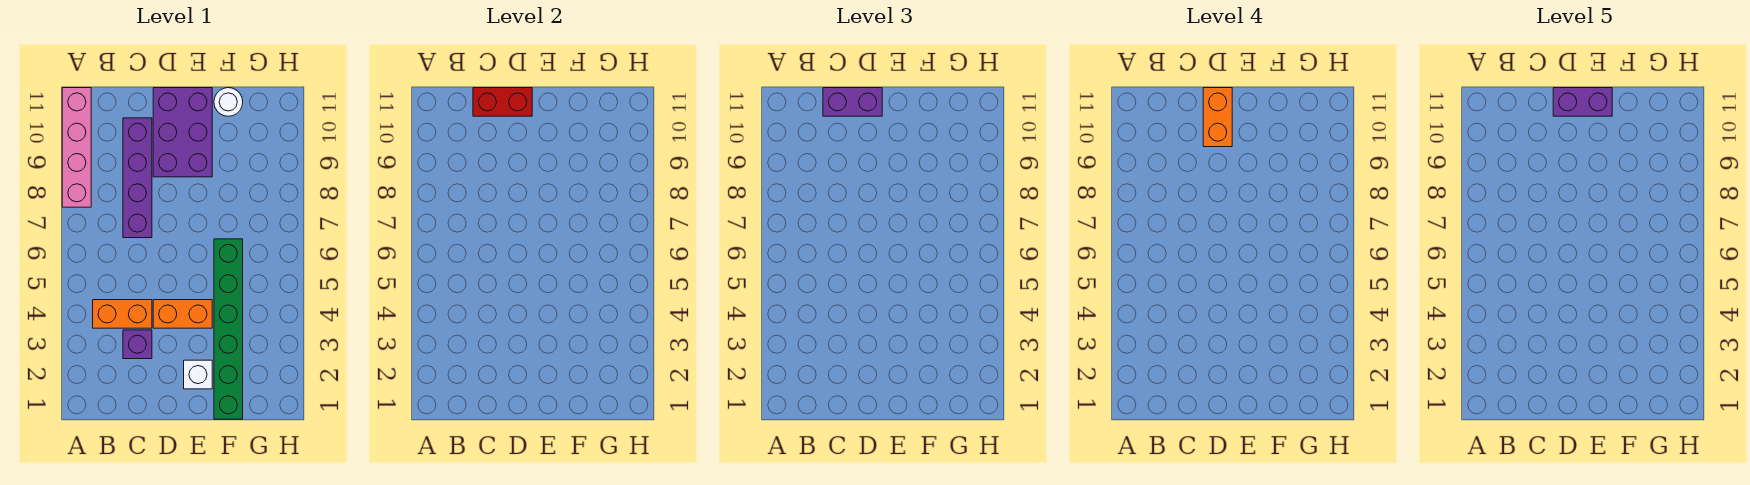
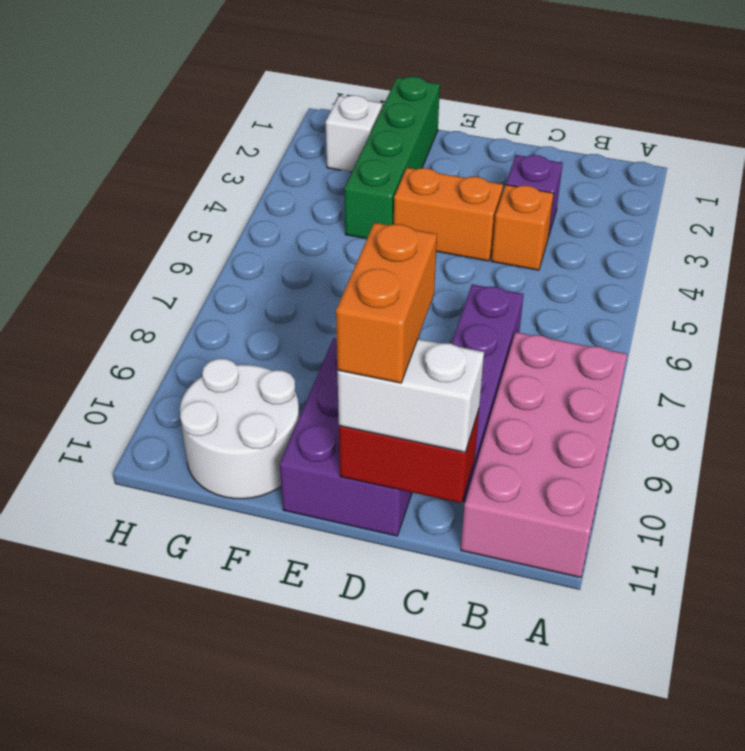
pink brick A8:A11 level 1 -> pink brick A8:B11 level 1
orange brick B4:C4 level 1 -> orange brick C4 level 1
purple brick C11:D11 level 3 -> white brick C11:D11 level 3
purple brick D11:E11 level 5 -> none
white brick E2 level 1 -> white brick G2 level 1
green brick F1:F6 level 1 -> green brick F1:F4 level 1
white round brick F11 level 1 -> white round brick F10:G11 level 1

